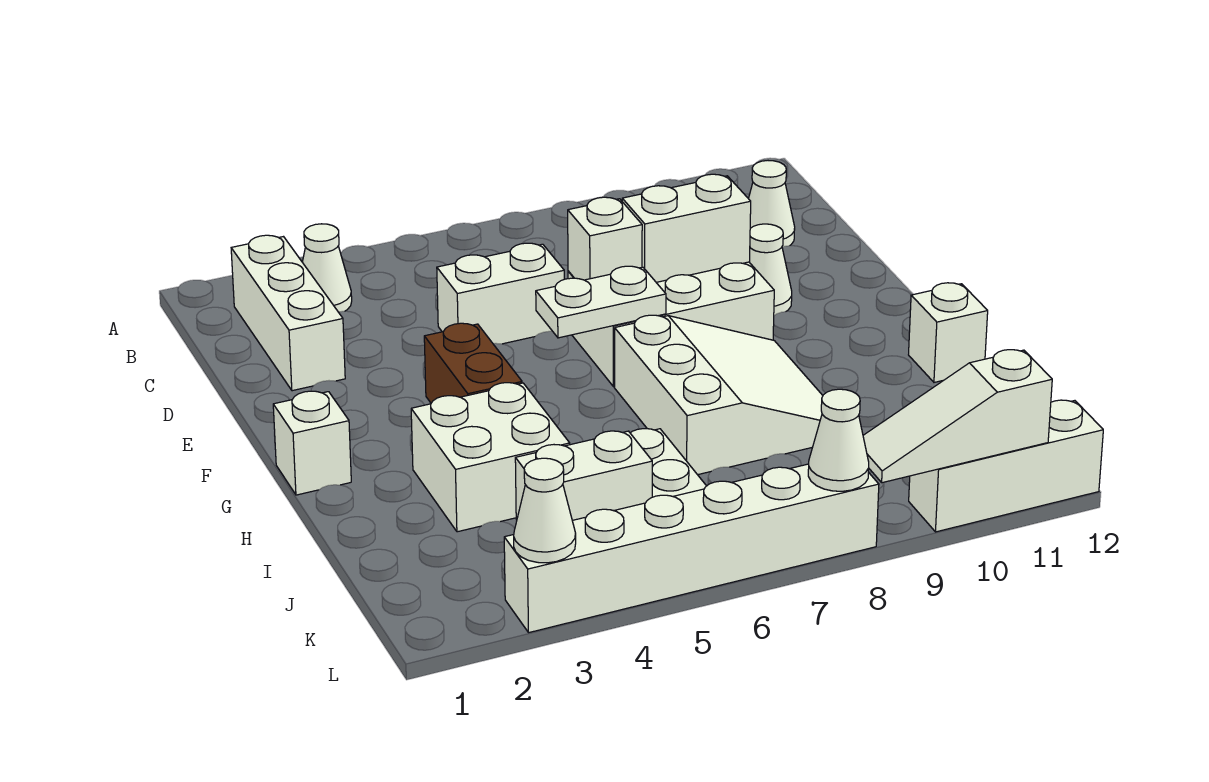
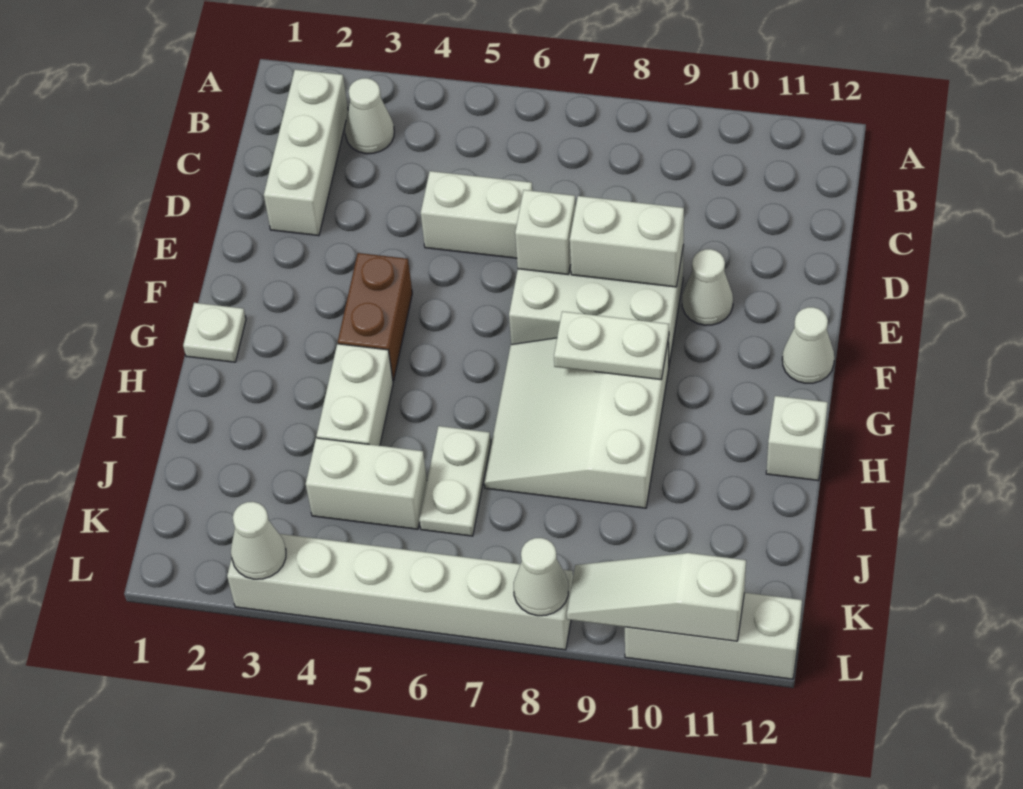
white cone C11 level 1 -> white cone F12 level 1
white plate F6:F7 level 2 -> white plate G8:G9 level 2
white brick G1 level 1 -> white plate G1 level 1
white slope G7:I9 level 1 top 7 -> white slope G7:I9 level 1 top 9
white brick H3:I4 level 1 -> white brick H4:I4 level 1

